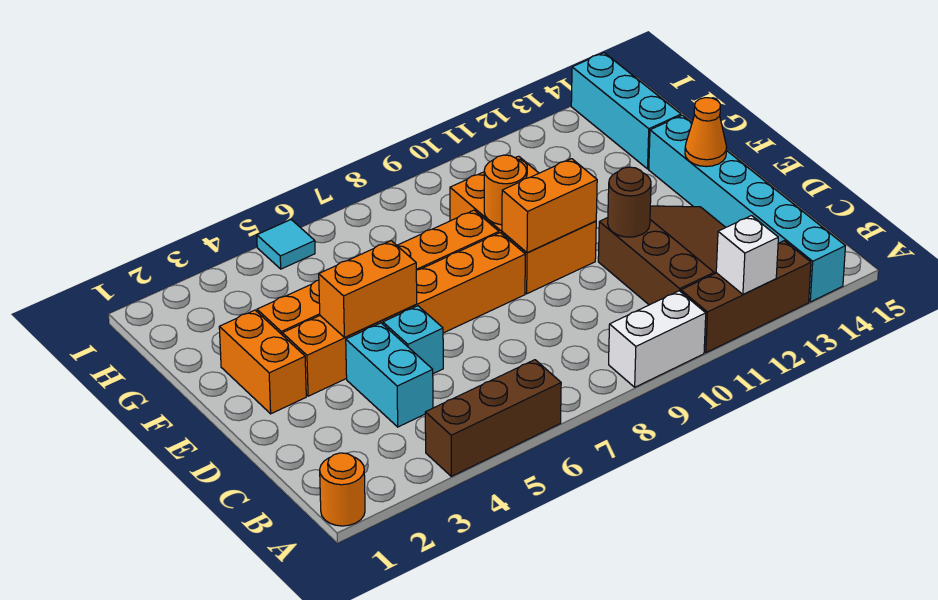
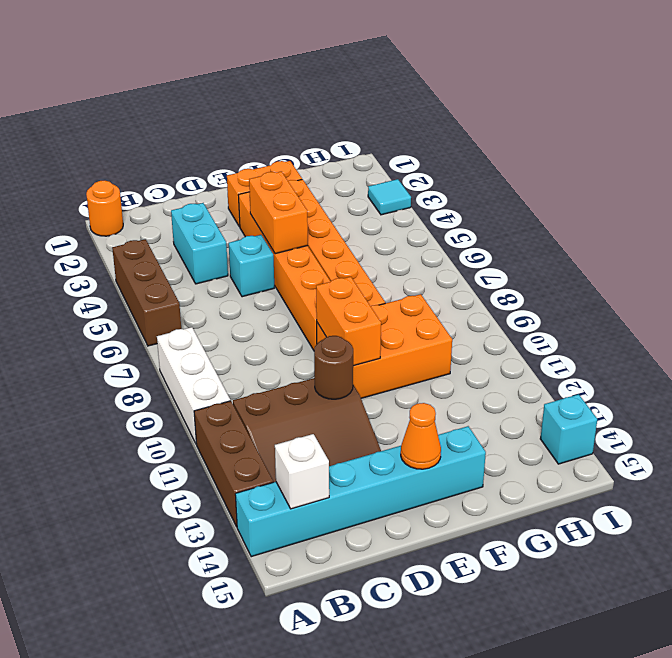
white brick A9:A10 level 1 -> white brick A8:A10 level 1
white brick A12 level 2 -> white brick B14 level 2
cyan brick C4:D4 level 1 -> cyan brick C3:C4 level 1
orange round brick F9 level 2 -> none
cyan brick G14:I14 level 1 -> cyan brick I14 level 1
cyan tile I5 level 1 -> cyan tile I3 level 1

